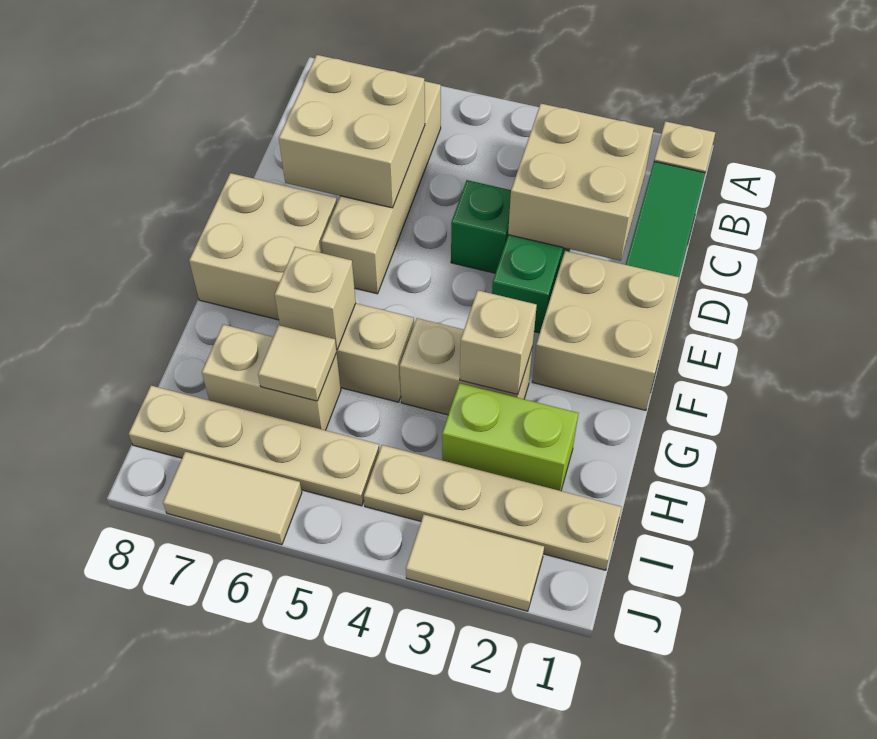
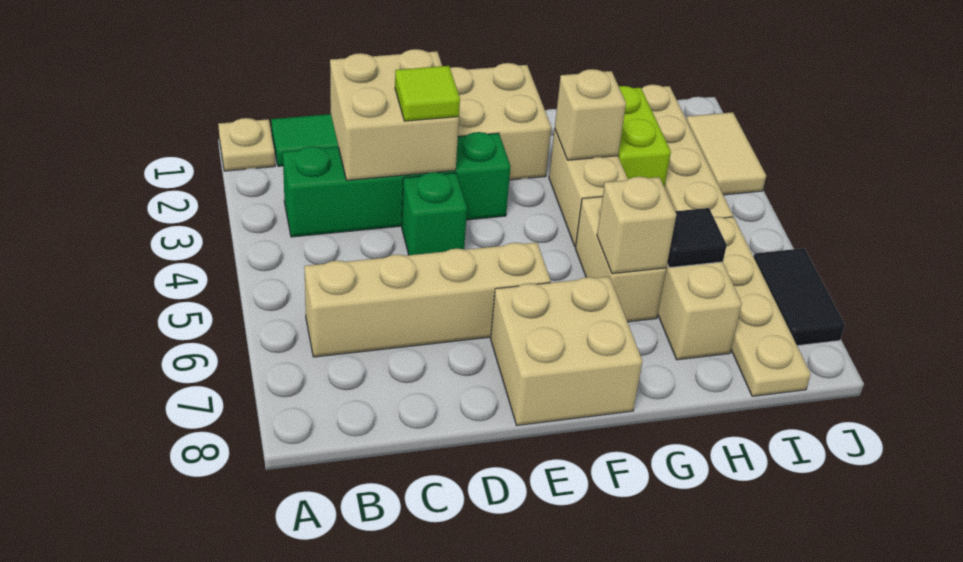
tan brick C6:D7 level 2 -> none
none -> lime tile D3 level 3
tan tile H6 level 2 -> black tile H6 level 2
tan tile J6:J7 level 1 -> black tile J6:J7 level 1

